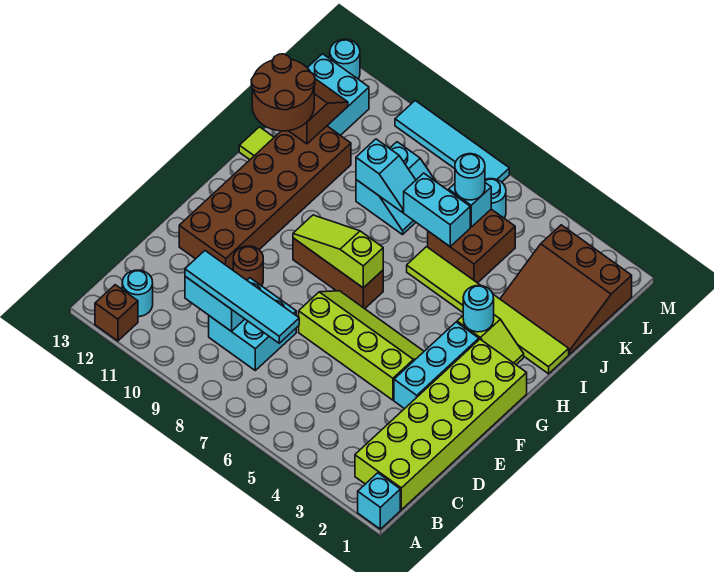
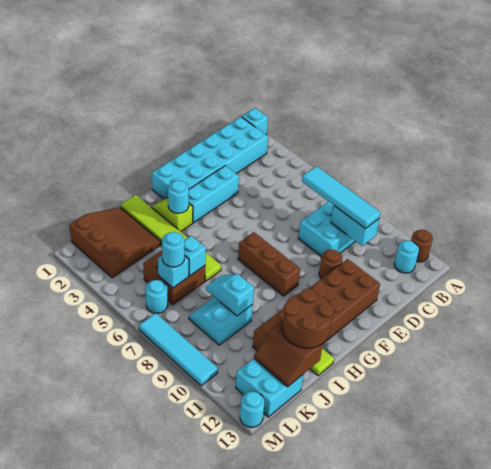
brown brick A12 level 1 -> brown round brick A12 level 1
lime brick B1:G2 level 1 -> cyan brick B1:G2 level 1
lime slope E4:F7 level 1 top E -> none
lime slope G7:G9 level 2 top 7 -> none
cyan brick J6:J7 level 2 -> cyan brick J6 level 2

